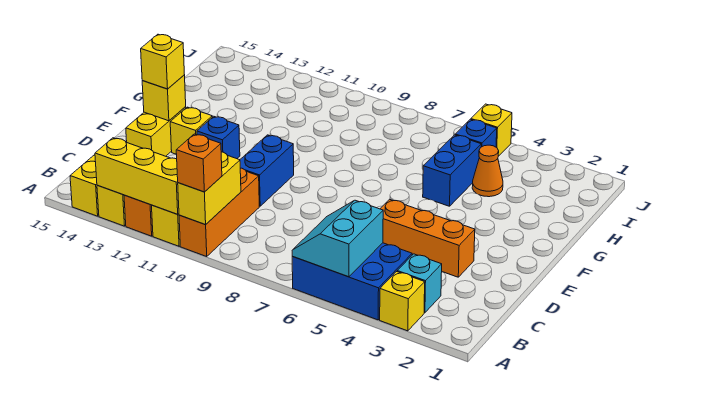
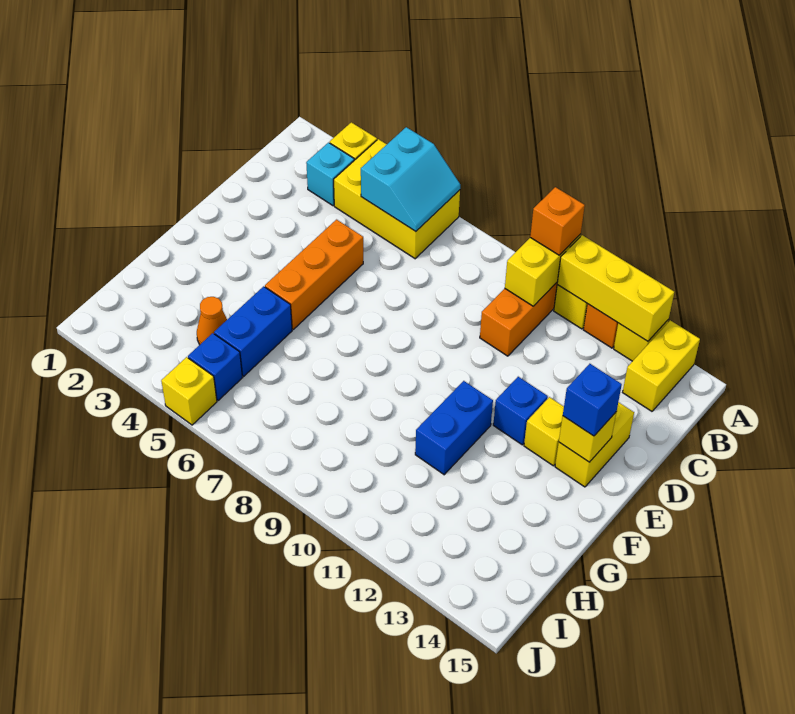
blue brick A4:B6 level 1 -> yellow brick A4:B6 level 1
orange brick D3:D5 level 1 -> orange brick D5:F5 level 1
blue brick D10:E10 level 1 -> blue brick F11:G11 level 1
yellow brick E14 level 3 -> blue brick E14 level 3

